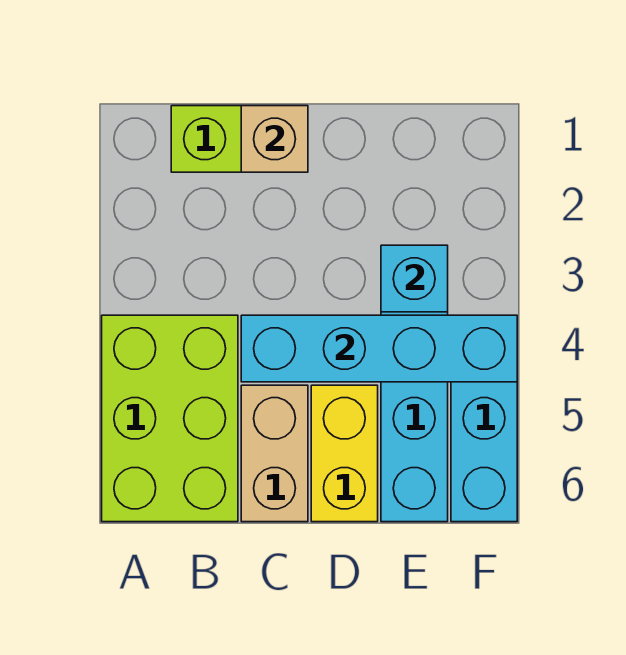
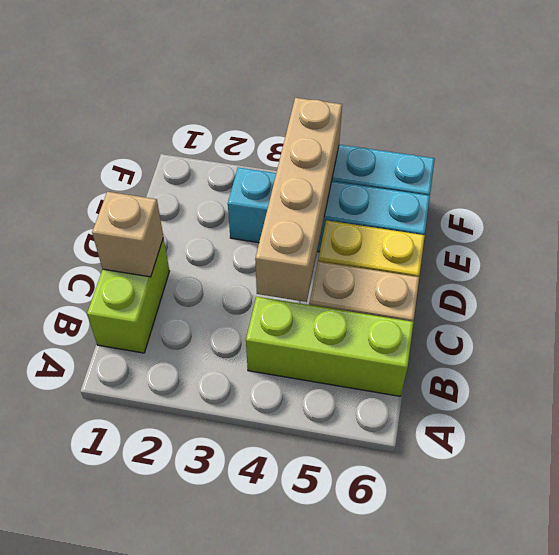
lime brick A4:B6 level 1 -> lime brick B4:B6 level 1
cyan brick C4:F4 level 2 -> tan brick C4:F4 level 2
cyan brick E3 level 2 -> none

